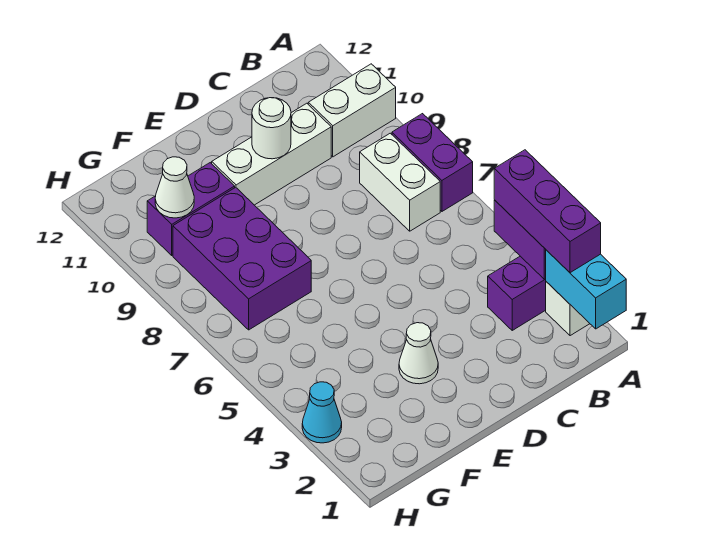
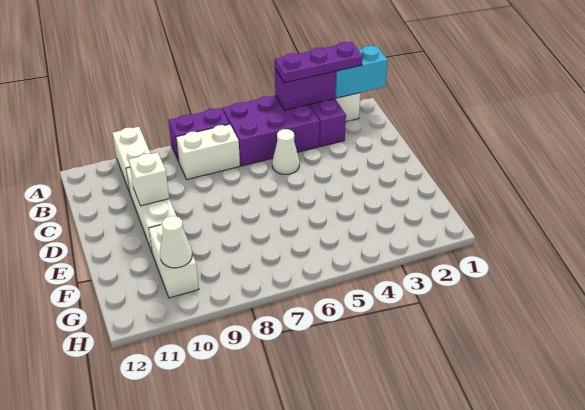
purple brick A2:A4 level 3 -> purple plate A2:A4 level 3
white round brick D10 level 2 -> white brick D10 level 2
white cone E3 level 1 -> white cone C5 level 1
purple brick F7:G9 level 1 -> purple brick A4:B6 level 1
purple brick F10:G10 level 1 -> white brick F10:G10 level 1
cyan cone H3 level 1 -> none

